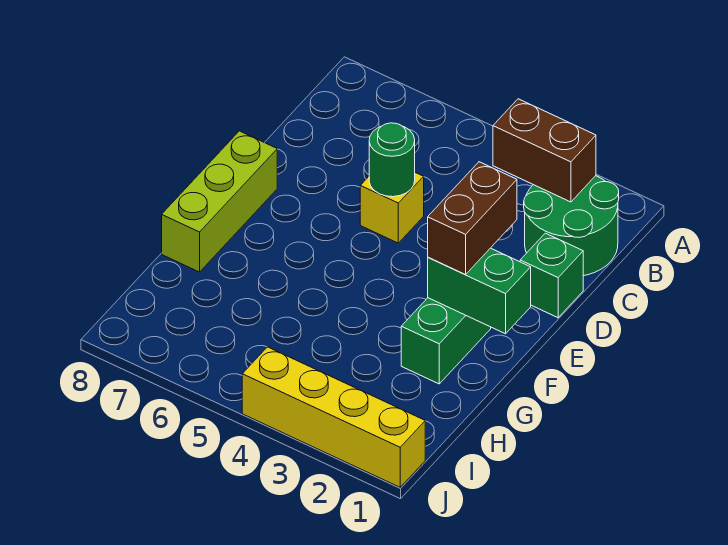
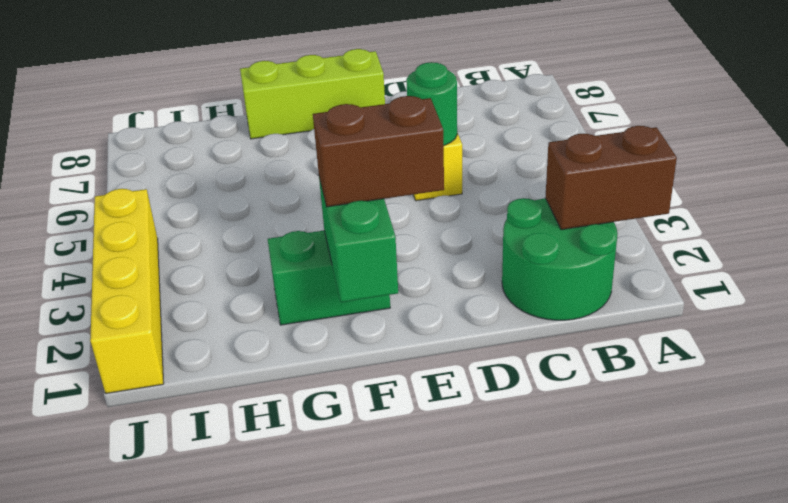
brown brick B2:B3 level 2 -> brown brick A2:B2 level 2
green brick D1 level 1 -> none

